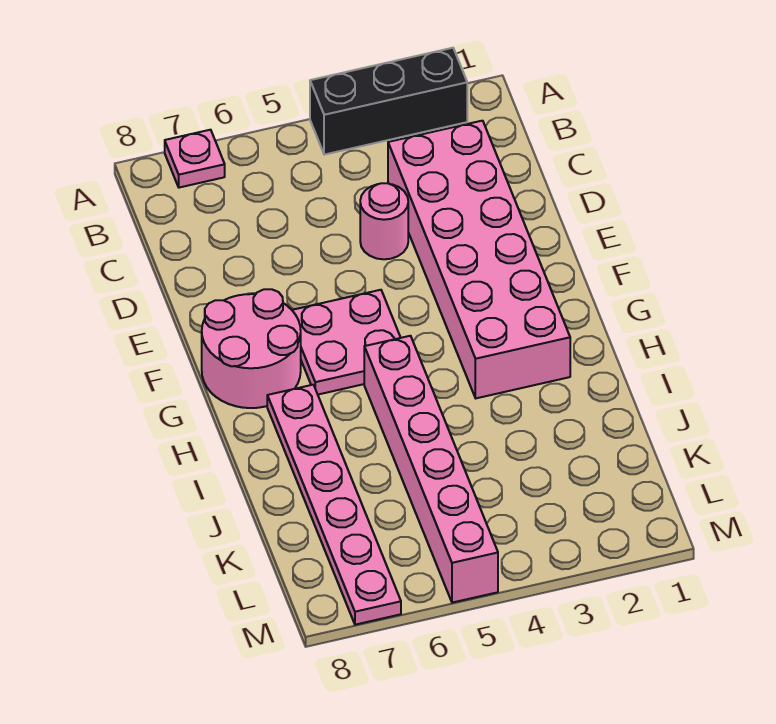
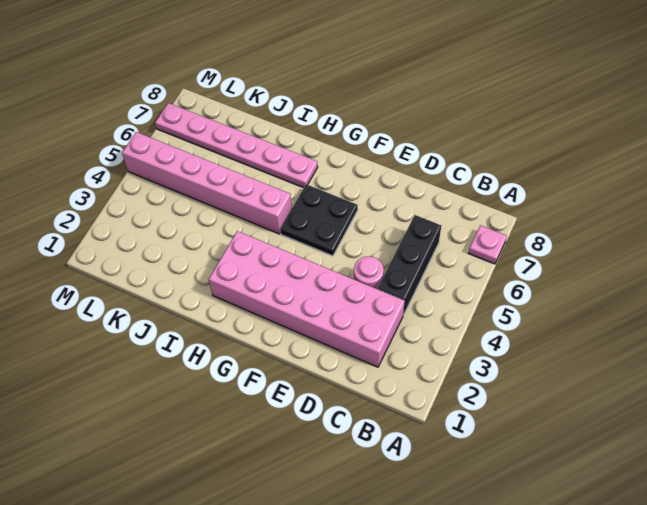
black brick A2:A4 level 1 -> black brick C4:C6 level 1
pink plate F5:G6 level 1 -> black plate F5:G6 level 1
pink round brick F7:G8 level 1 -> none

